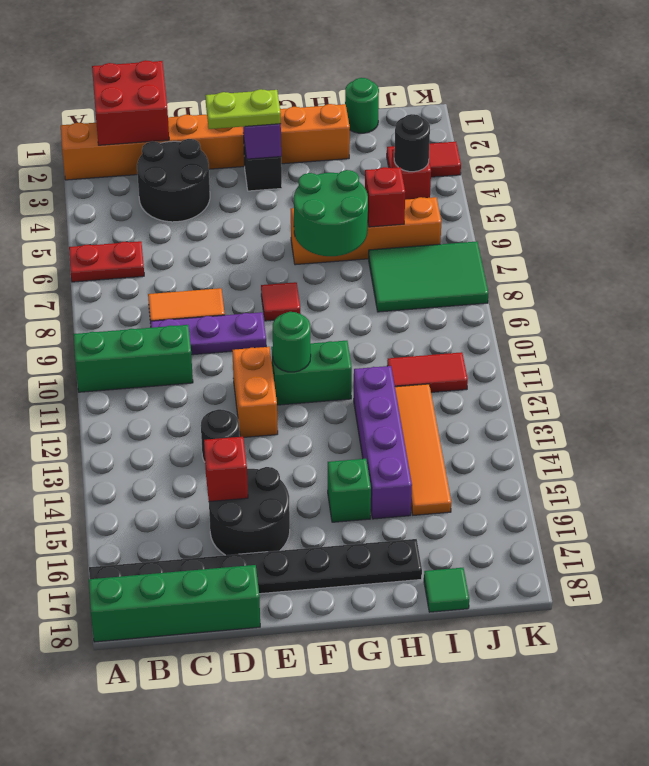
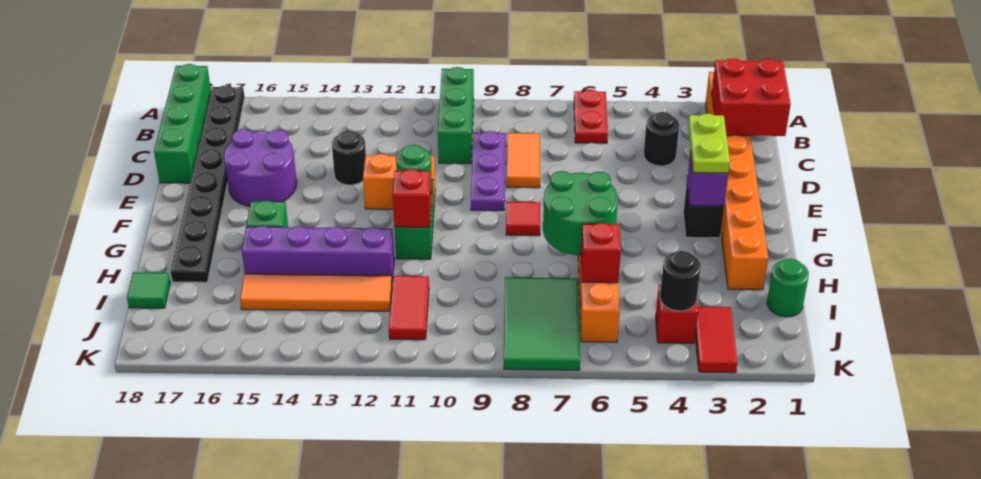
black round brick C3:D4 level 1 -> black round brick C4 level 1
black round brick D15:E16 level 1 -> purple round brick D15:E16 level 1
red brick D15 level 2 -> red brick G11 level 2

